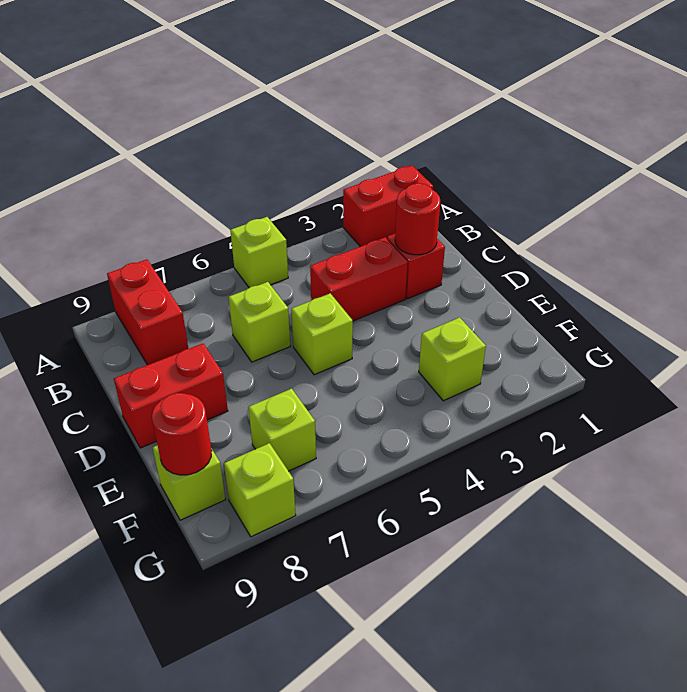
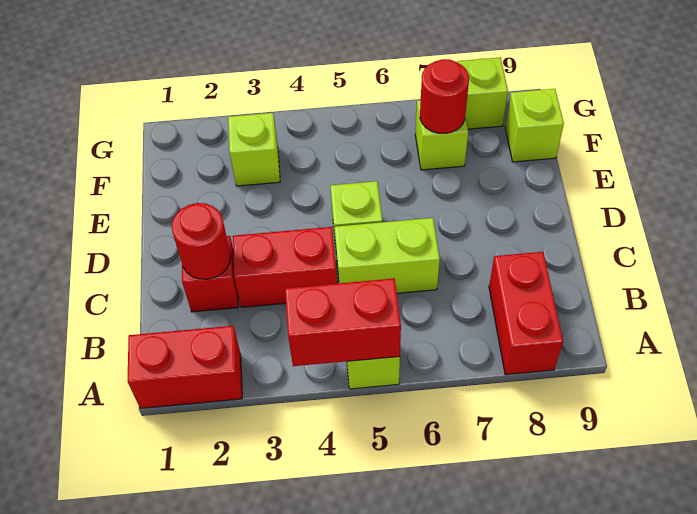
lime brick C6 level 1 -> lime brick C5:C6 level 1
red brick D8:D9 level 1 -> red brick A4:A5 level 2
red round brick F9 level 2 -> red round brick F7 level 2

